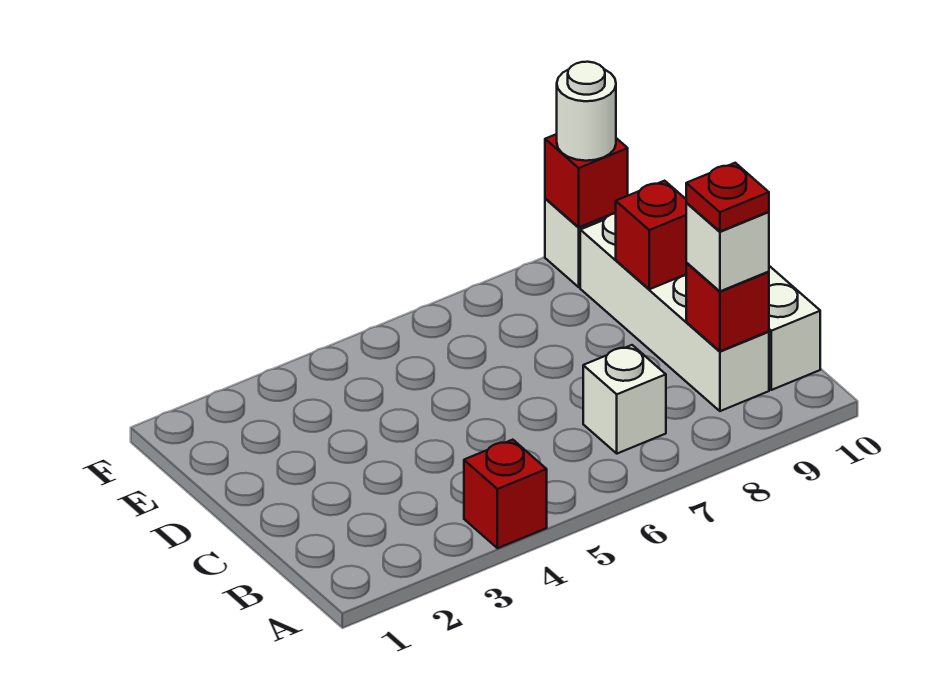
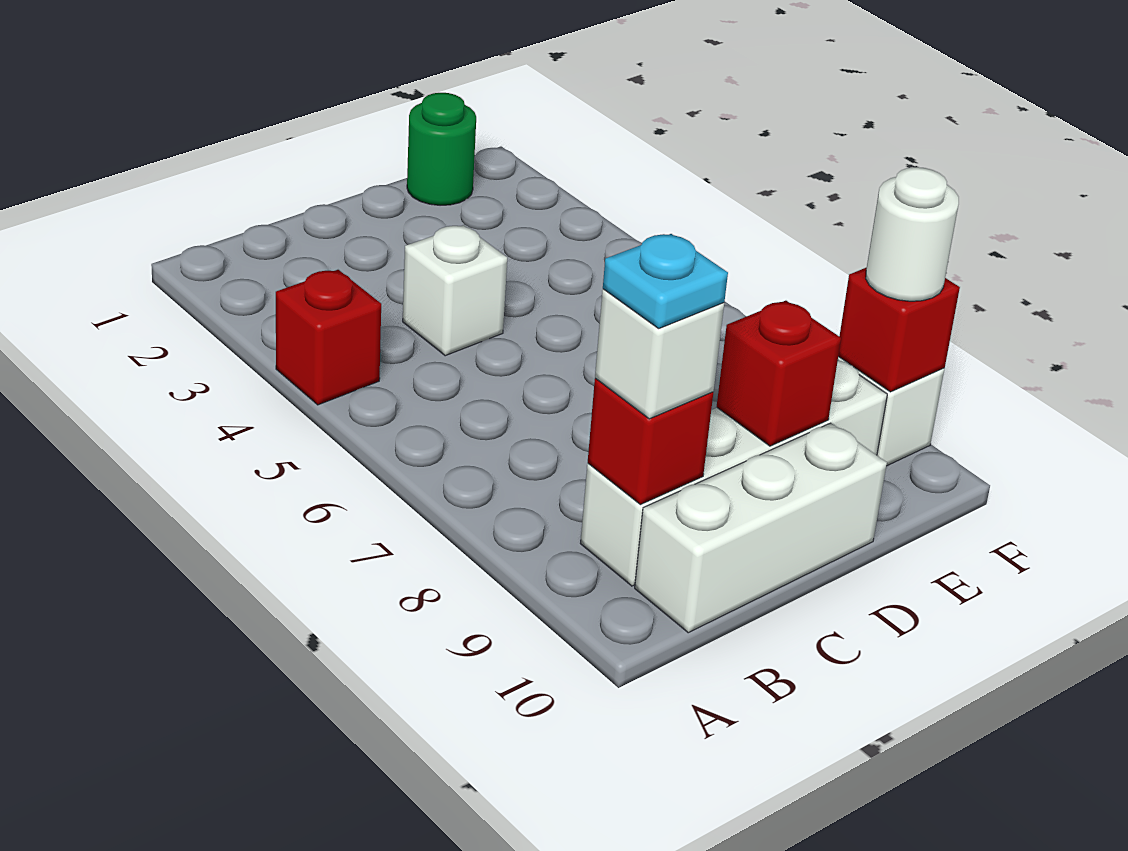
white brick B7 level 1 -> white brick C4 level 1
red plate B9 level 4 -> cyan plate B9 level 4
none -> green round brick E1 level 1

